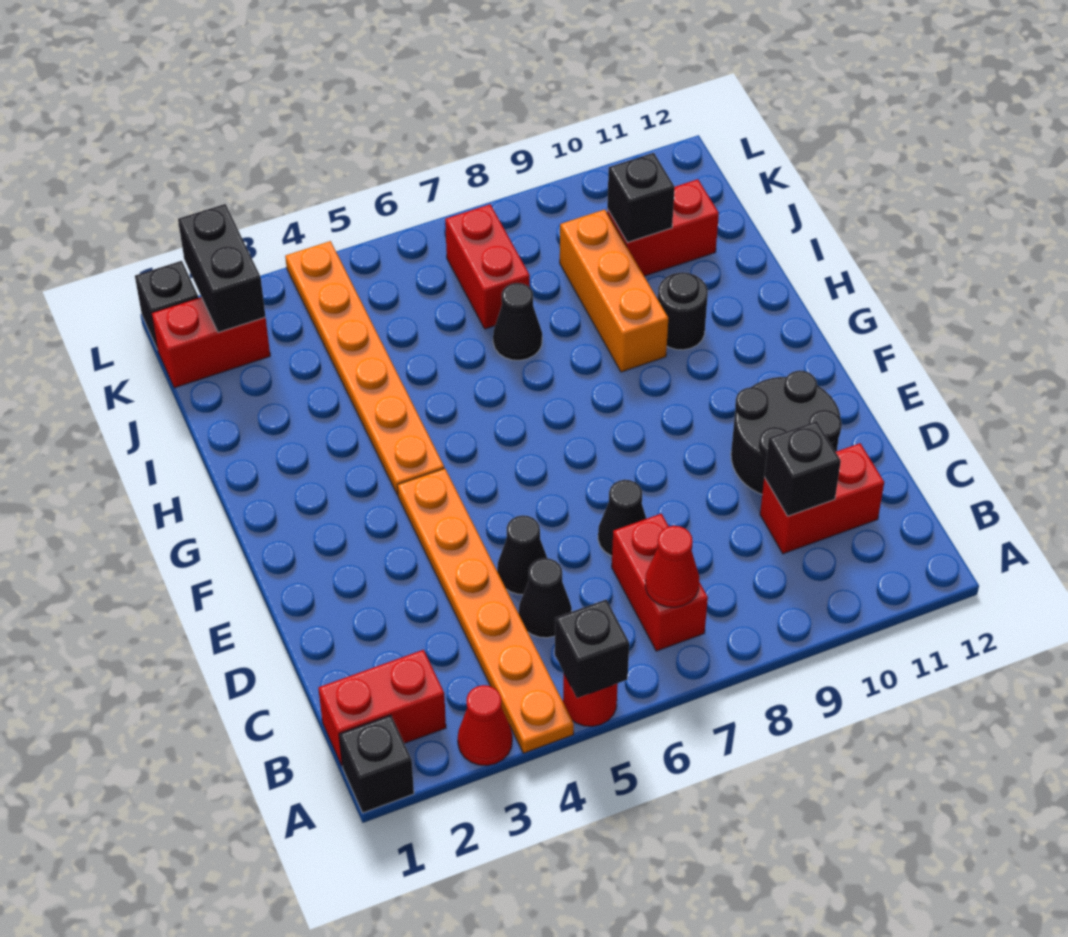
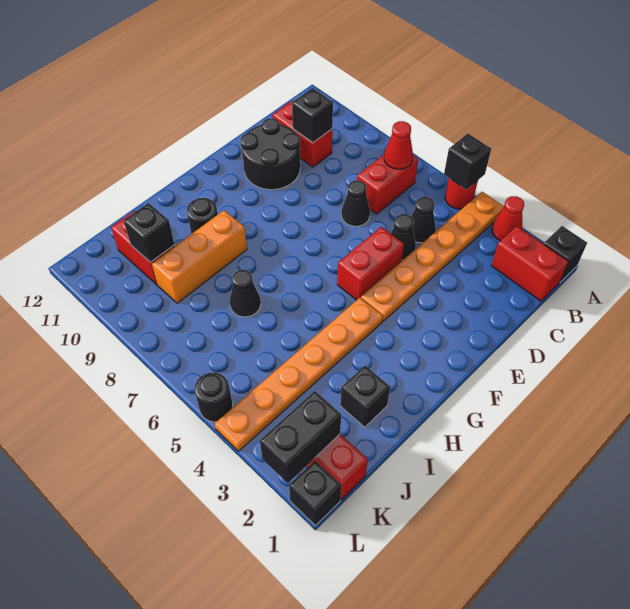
none -> black brick I2 level 1
red brick J7:K7 level 1 -> red brick E5:F5 level 1
none -> black round brick L5 level 1

